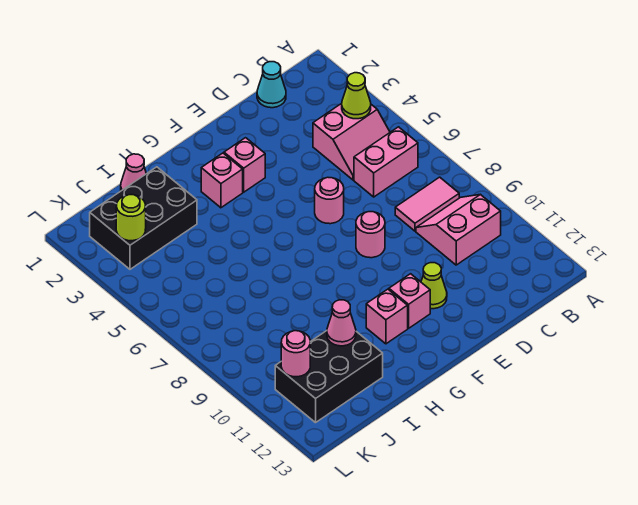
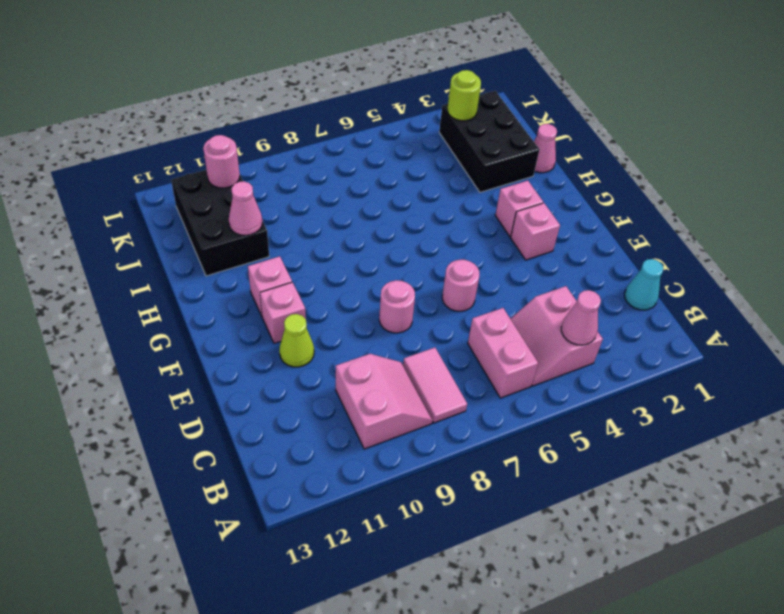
lime cone B4 level 2 -> pink cone B4 level 2

